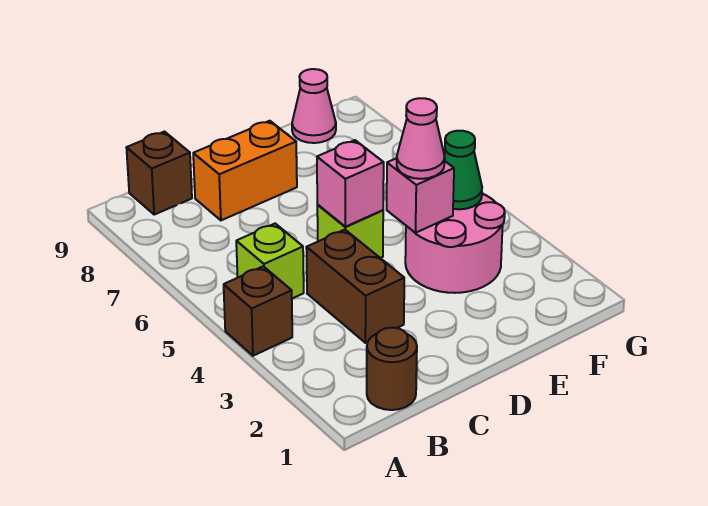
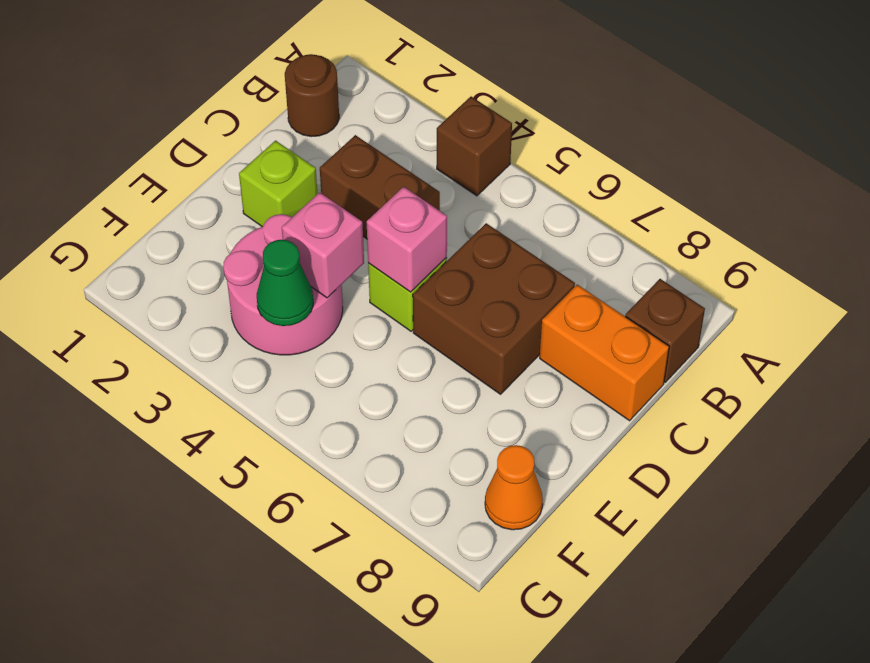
lime brick B5 level 1 -> lime brick D2 level 1
none -> brown brick C6:D7 level 1
orange brick C8:D8 level 1 -> orange brick C8:C9 level 1
pink cone E4 level 3 -> none
pink cone F9 level 1 -> orange cone F9 level 1

